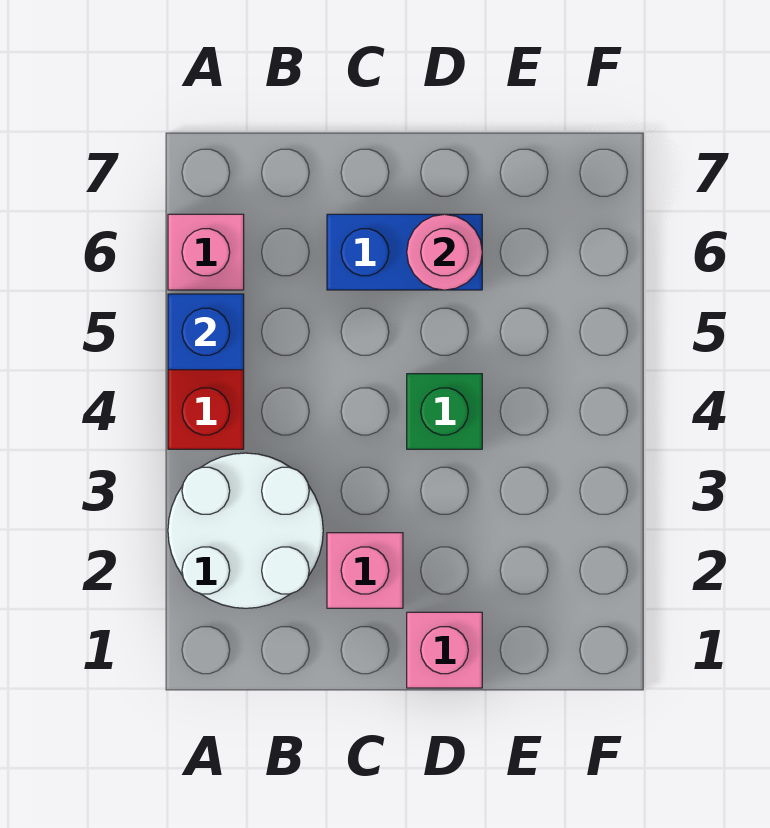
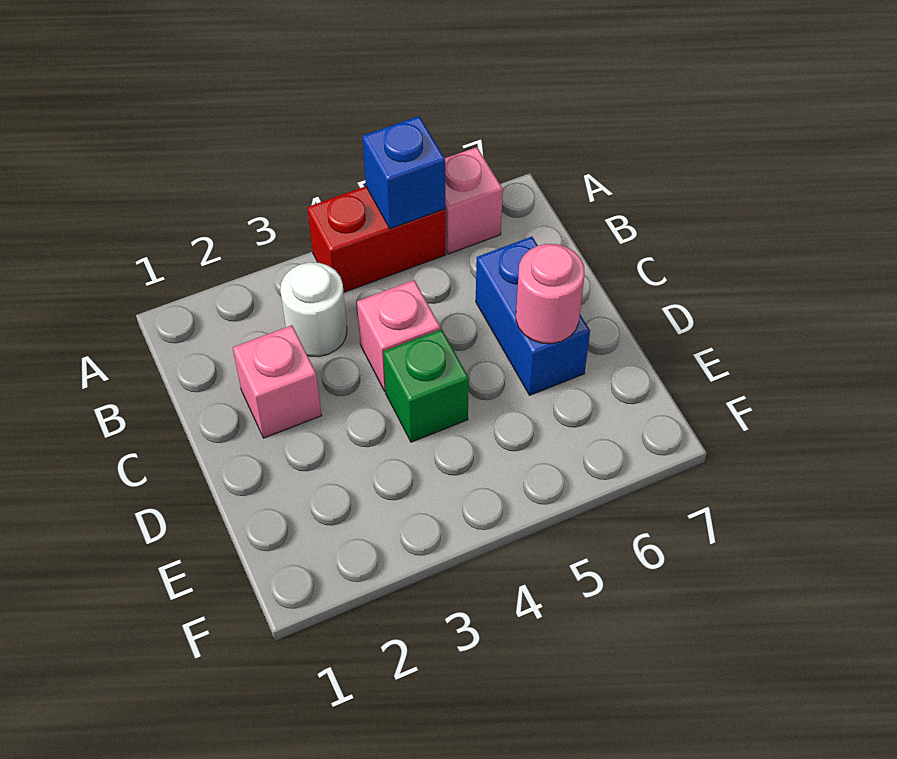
white round brick A2:B3 level 1 -> white round brick B3 level 1
pink brick D1 level 1 -> pink brick C4 level 1

